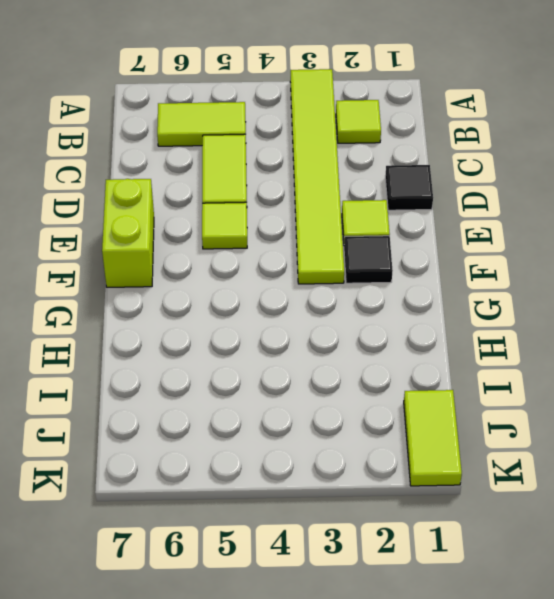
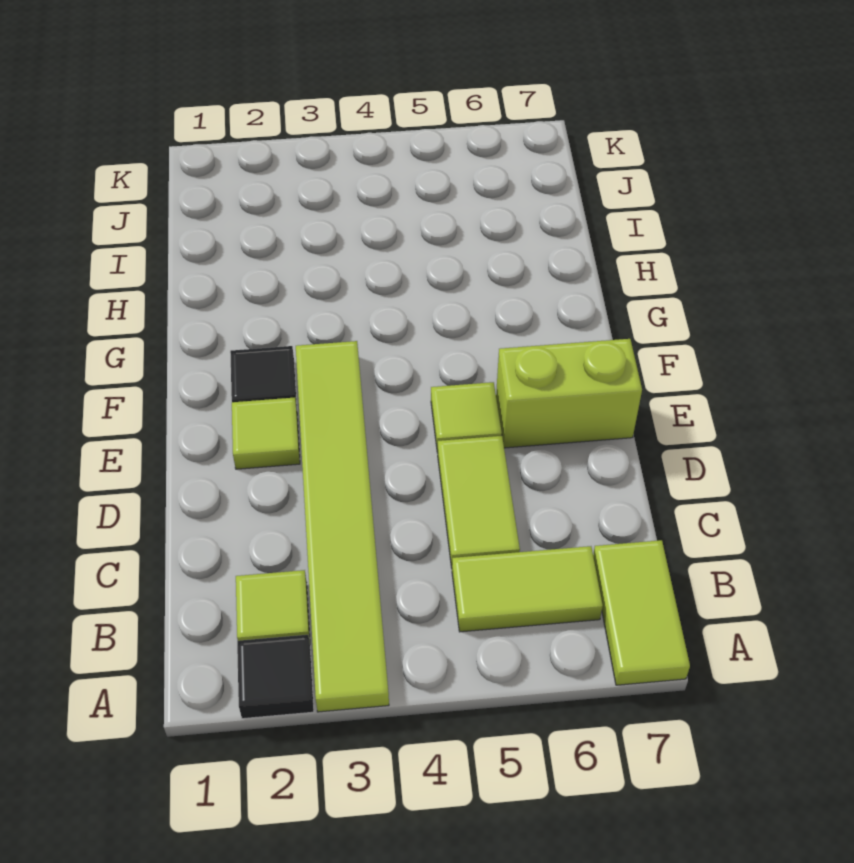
black tile D1 level 1 -> black tile A2 level 1
lime brick E7:F7 level 1 -> lime brick E6:E7 level 1
lime tile J1:K1 level 1 -> lime tile A7:B7 level 1

